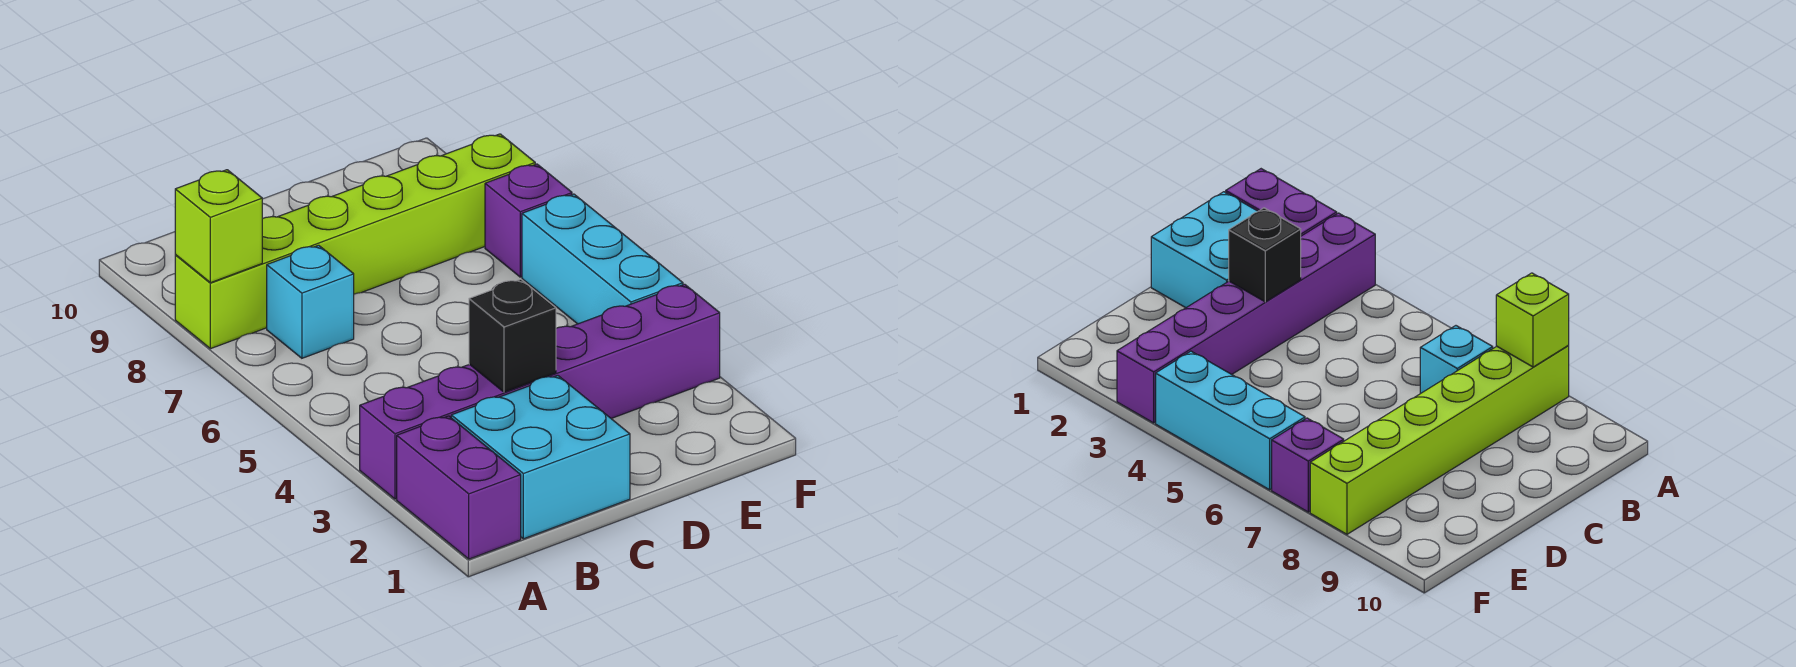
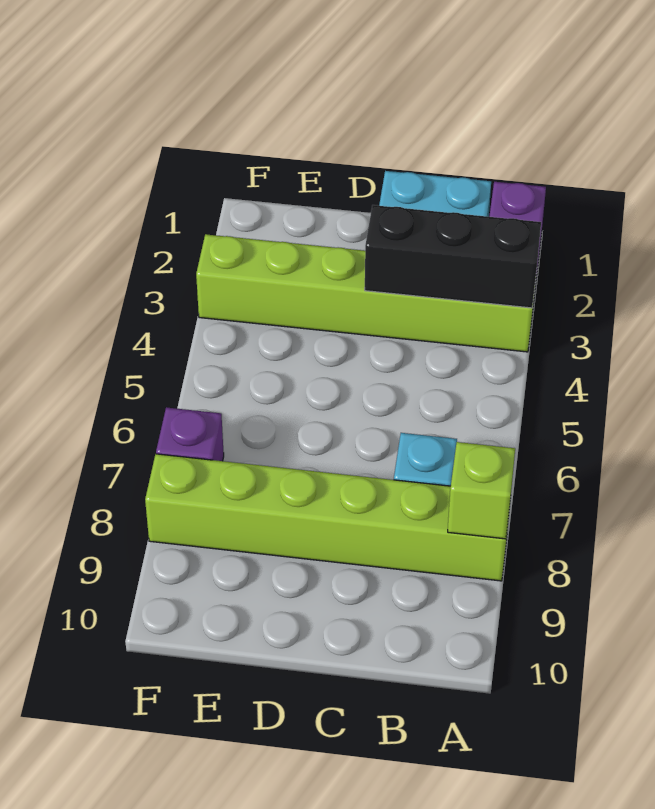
purple brick A3:F3 level 1 -> lime brick A3:F3 level 1
black brick C3 level 2 -> black brick A3:C3 level 2
cyan brick F4:F6 level 1 -> none

